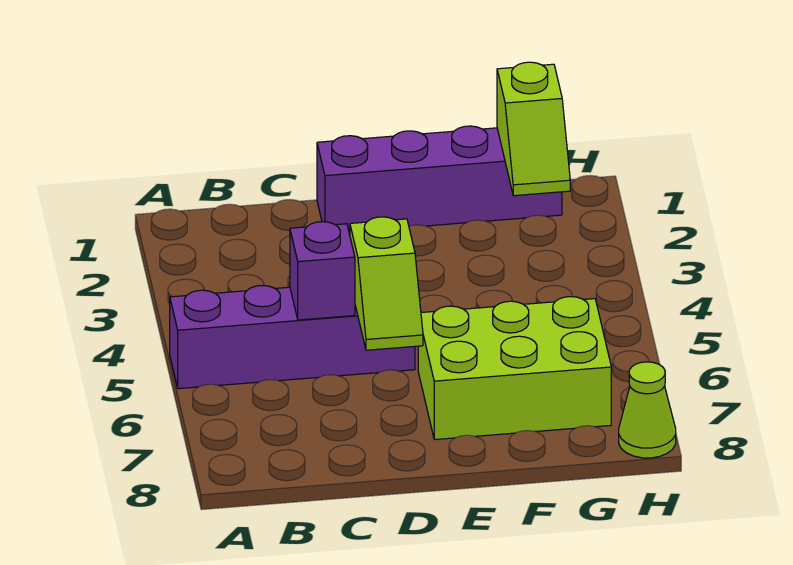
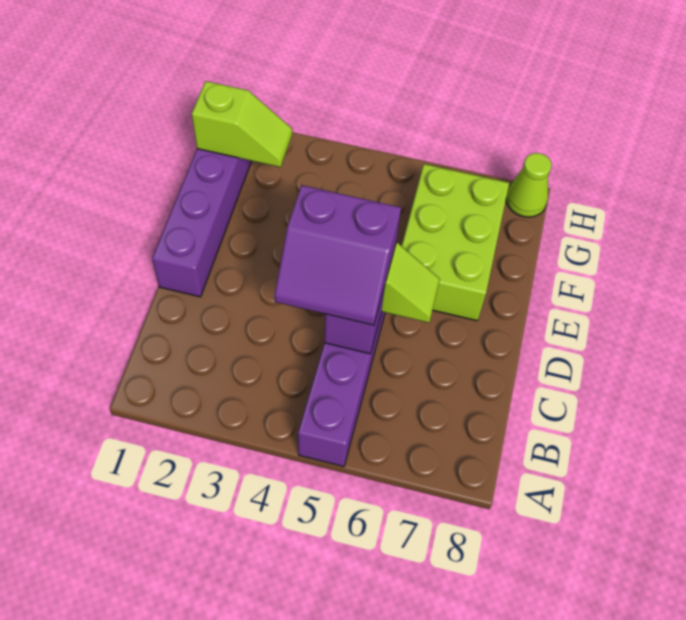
none -> purple slope C4:D5 level 3 top D

